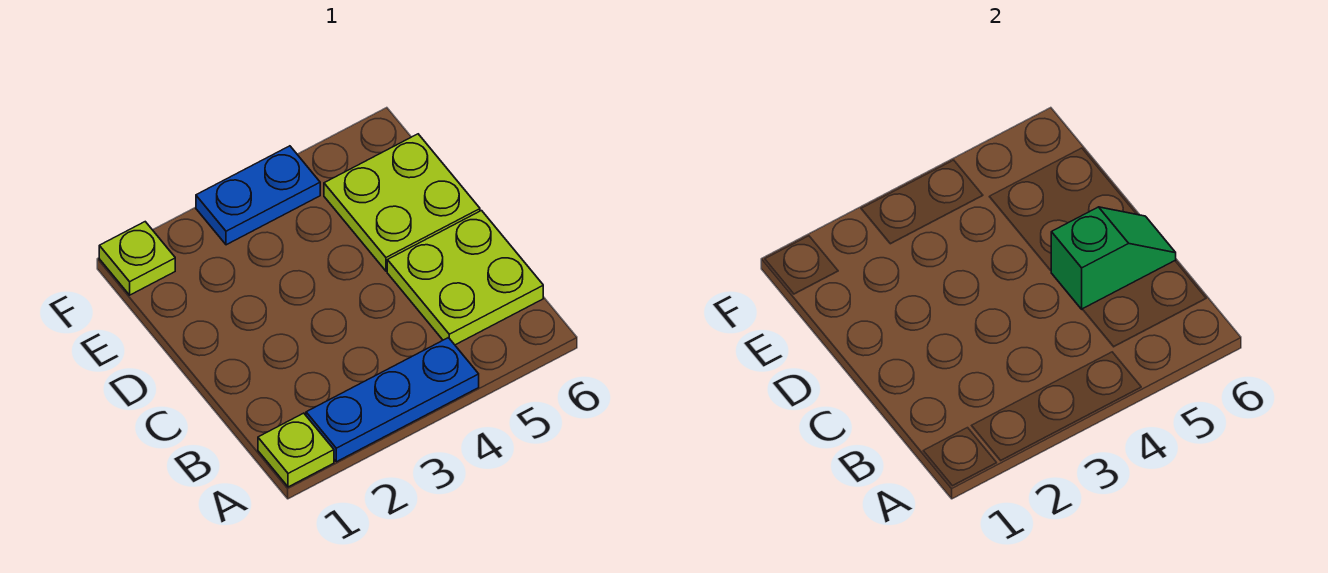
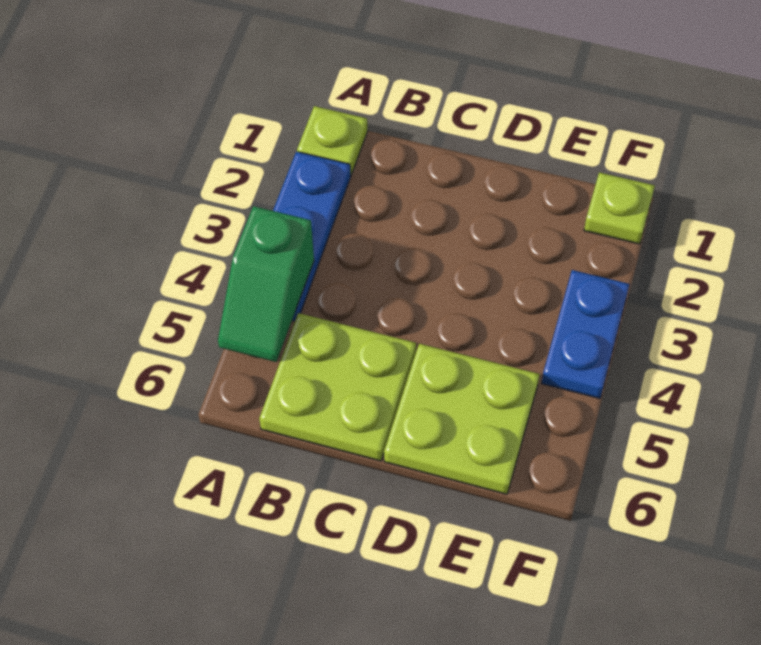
green slope C5:C6 level 2 top 5 -> green slope A4:A5 level 2 top 4

